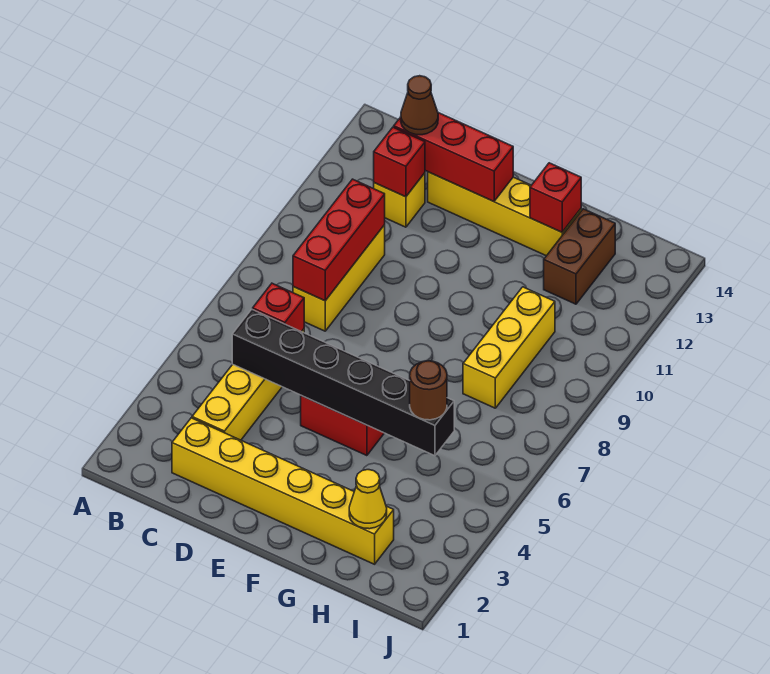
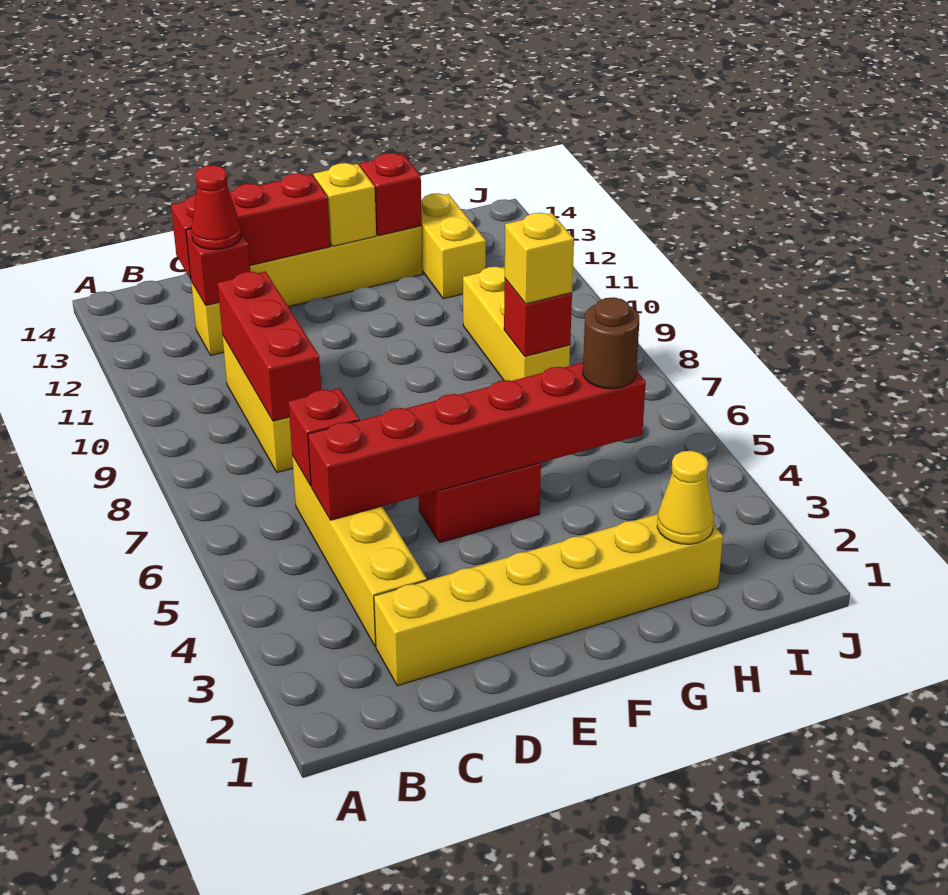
black brick C5:H5 level 2 -> red brick C5:H5 level 2
none -> red cone C12 level 3
brown cone C13 level 3 -> none
none -> yellow brick F13 level 2
none -> red brick H8 level 2
none -> yellow brick H8 level 3
brown brick H12:H13 level 1 -> yellow brick H12:H13 level 1

